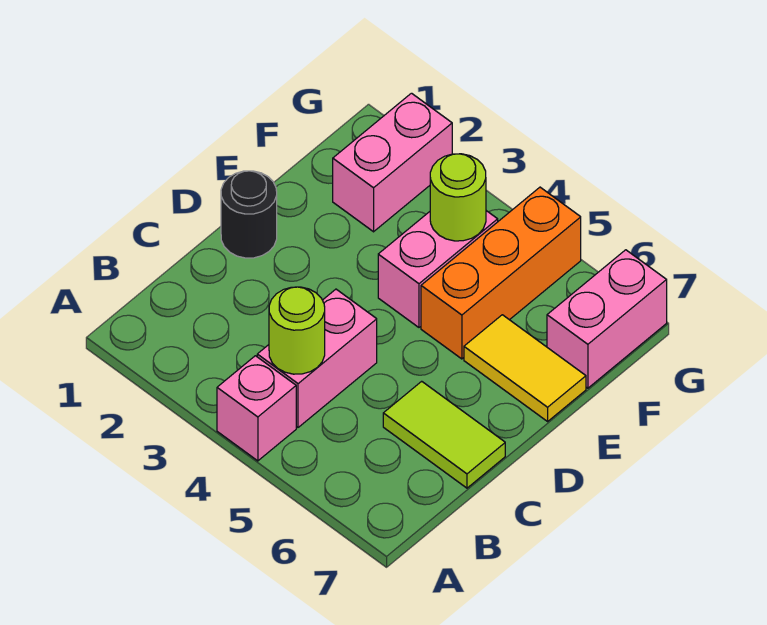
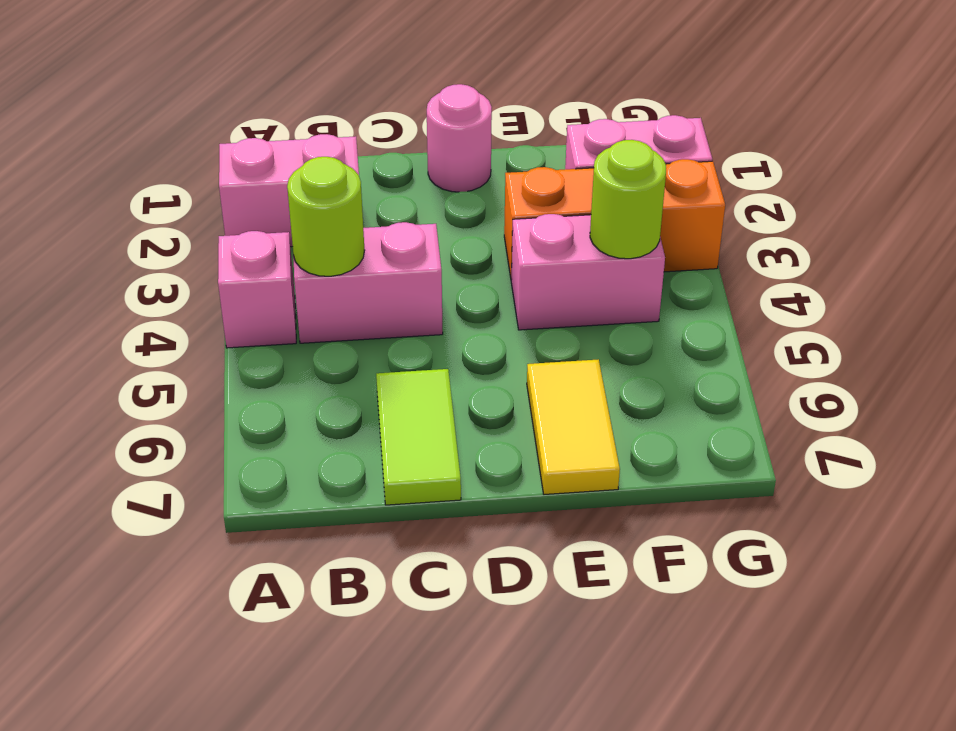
black round brick D1 level 1 -> pink round brick D1 level 1
orange brick E5:G5 level 1 -> orange brick E3:G3 level 1
pink brick F7:G7 level 1 -> pink brick A2:B2 level 1

